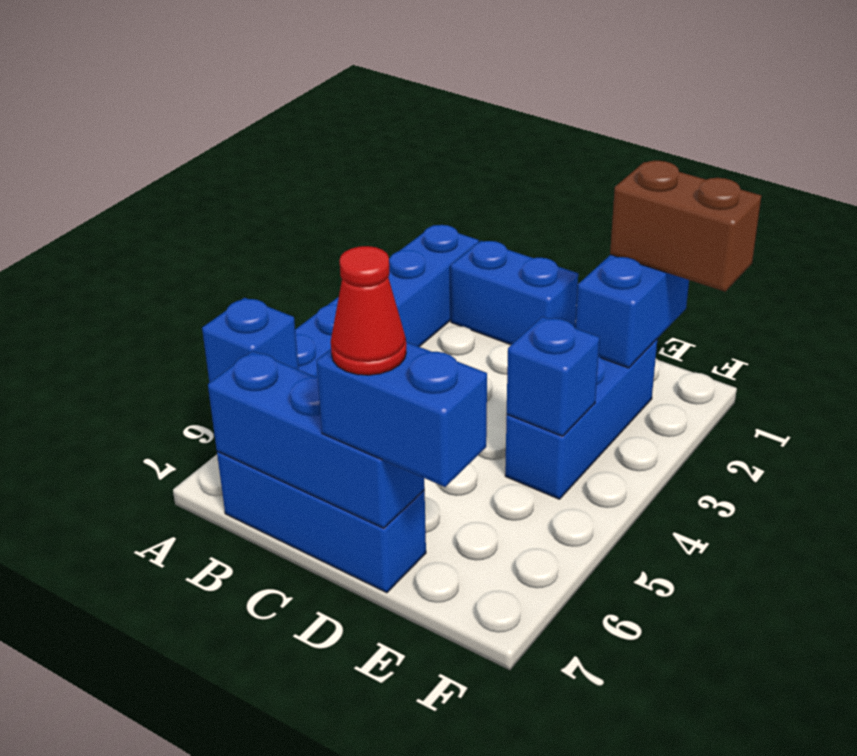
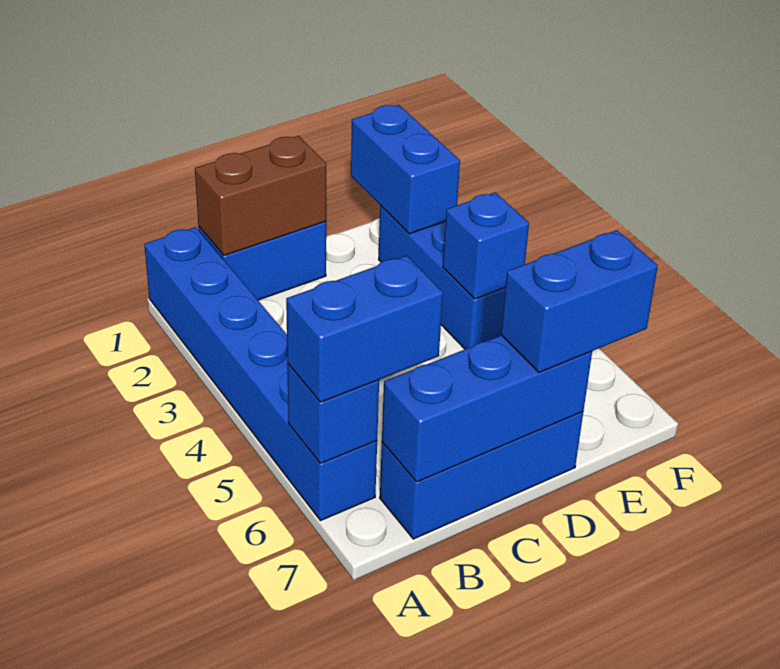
none -> blue brick A6:B6 level 3
red cone D7 level 4 -> none
brown brick E1:F1 level 3 -> brown brick B1:C1 level 2

